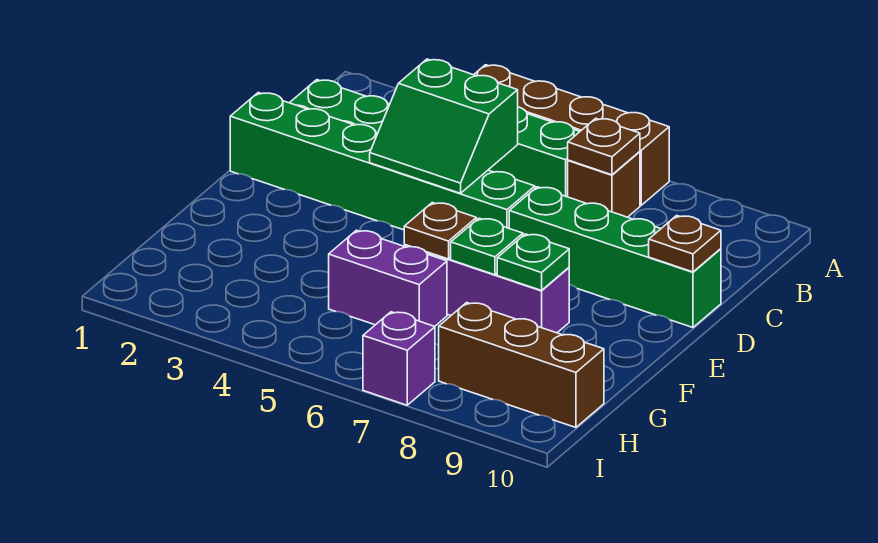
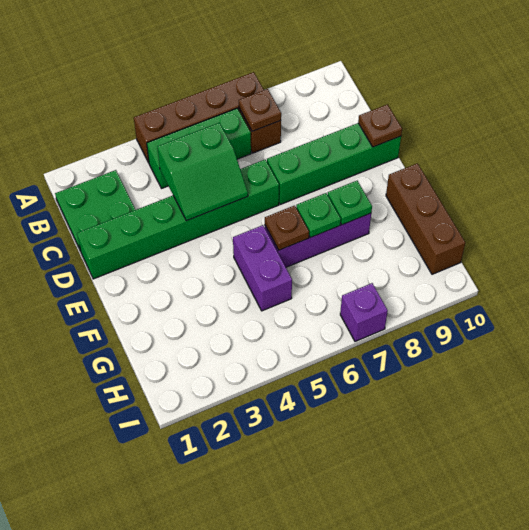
purple brick G5:G6 level 1 -> purple brick F5:G5 level 1
brown brick H8:H10 level 1 -> brown brick F10:H10 level 1

